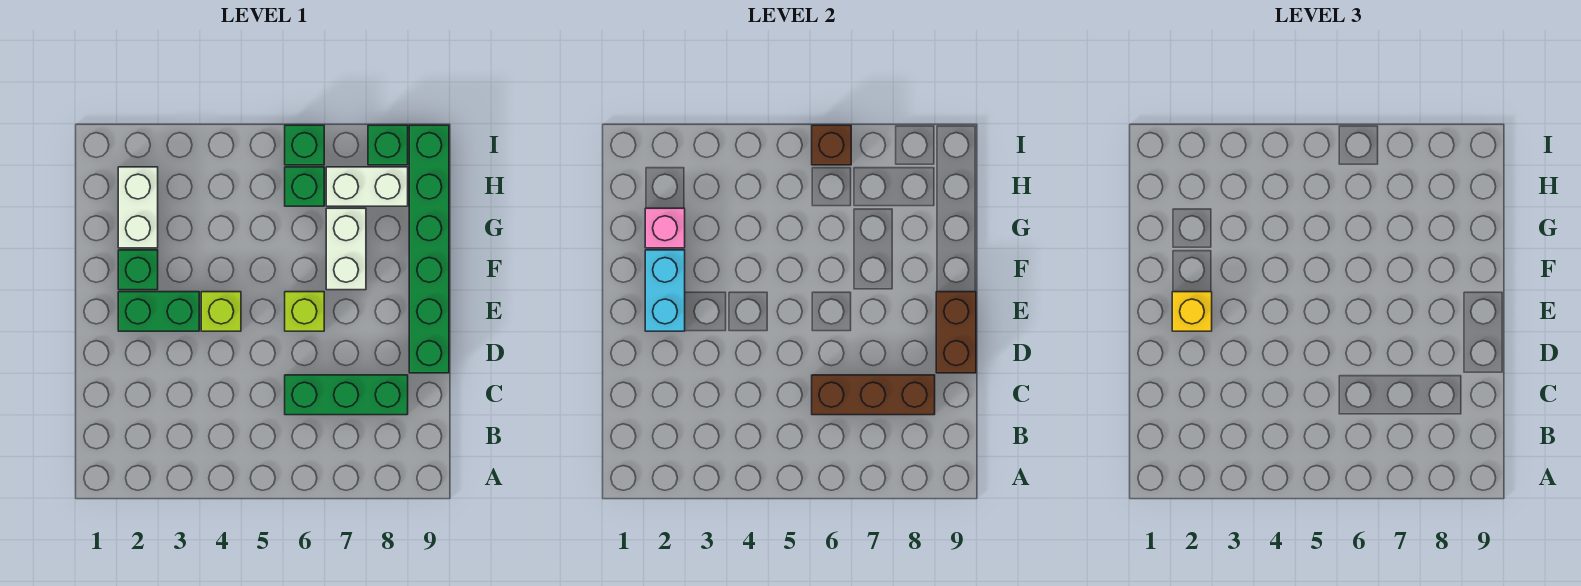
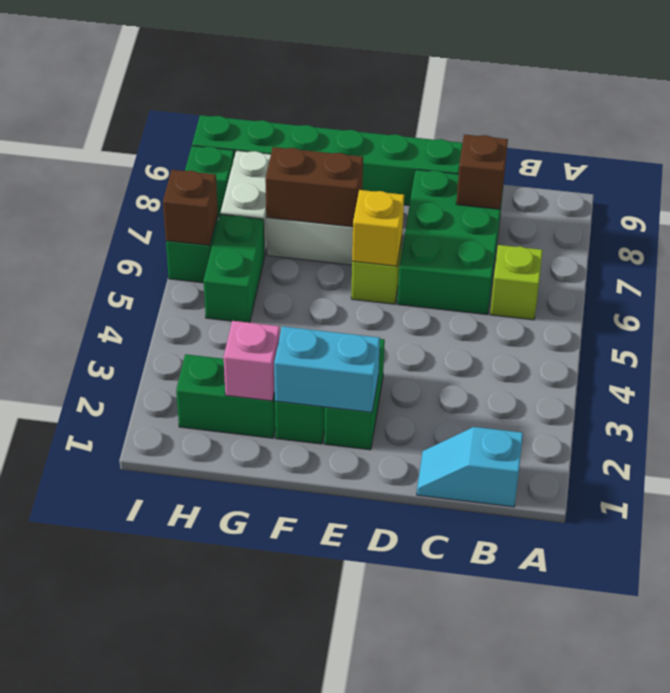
none -> cyan slope B1:C1 level 1 top B
green brick C6:C8 level 1 -> green brick C6:D8 level 1
brown brick C6:C8 level 2 -> brown brick C8 level 2
brown brick D9:E9 level 2 -> brown brick F7:G7 level 2
yellow brick E2 level 3 -> yellow brick E6 level 2
lime brick E4 level 1 -> lime brick B6 level 1
white brick G2:H2 level 1 -> green brick G2:H2 level 1
green brick H6 level 1 -> green brick H5:H6 level 1

